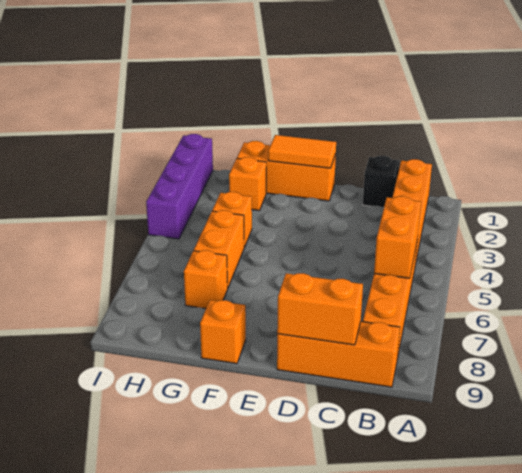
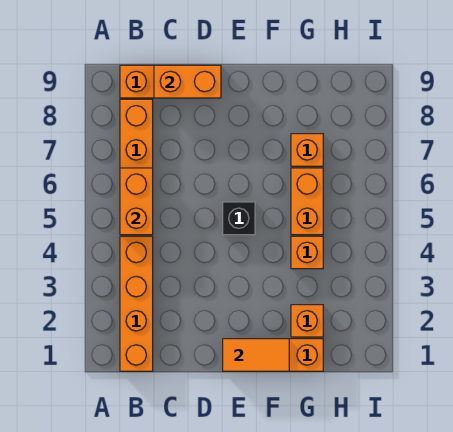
black brick C1 level 1 -> black brick E5 level 1
orange brick F9 level 1 -> none
purple brick I1:I4 level 1 -> none

